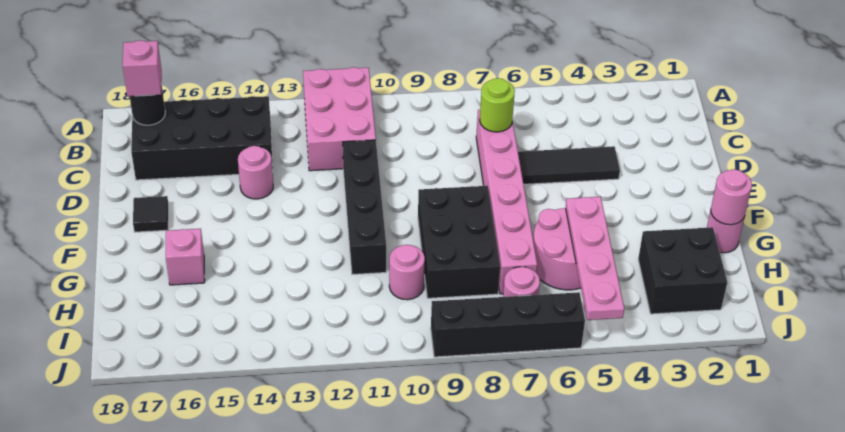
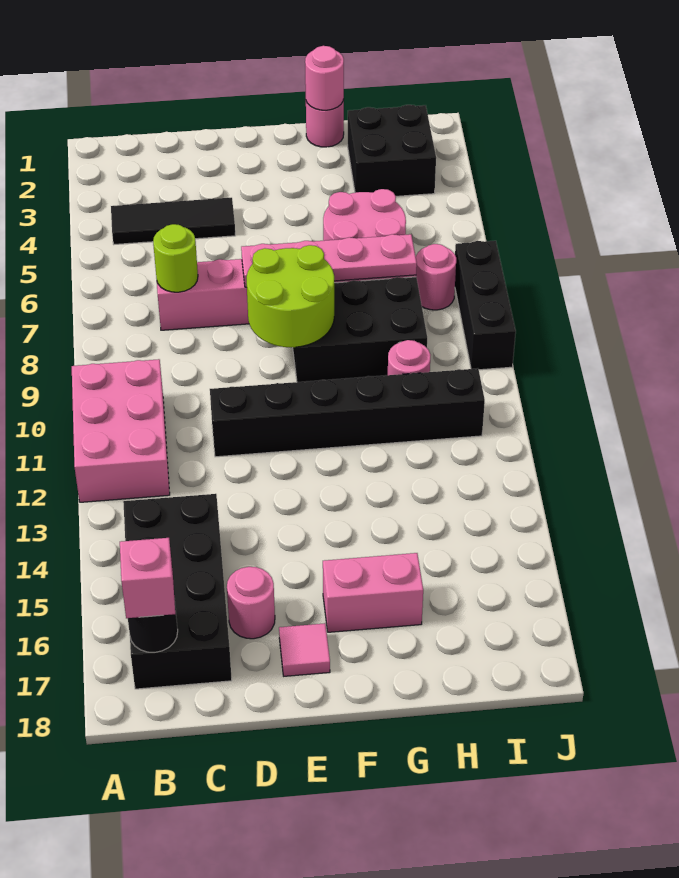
pink brick A11:C12 level 1 -> pink brick A10:B12 level 1
black tile D4:D6 level 1 -> black tile B4:D4 level 1
black brick D11:G11 level 1 -> black brick D11:I11 level 1
pink round brick D14 level 1 -> pink round brick D16 level 1
none -> lime round brick E8:F9 level 2
black tile E17 level 1 -> pink tile E17 level 1
pink plate G5:J5 level 2 -> pink plate E7:H7 level 2
pink brick G16 level 1 -> pink brick F16:G16 level 1
black brick J6:J9 level 1 -> black brick J7:J9 level 1

